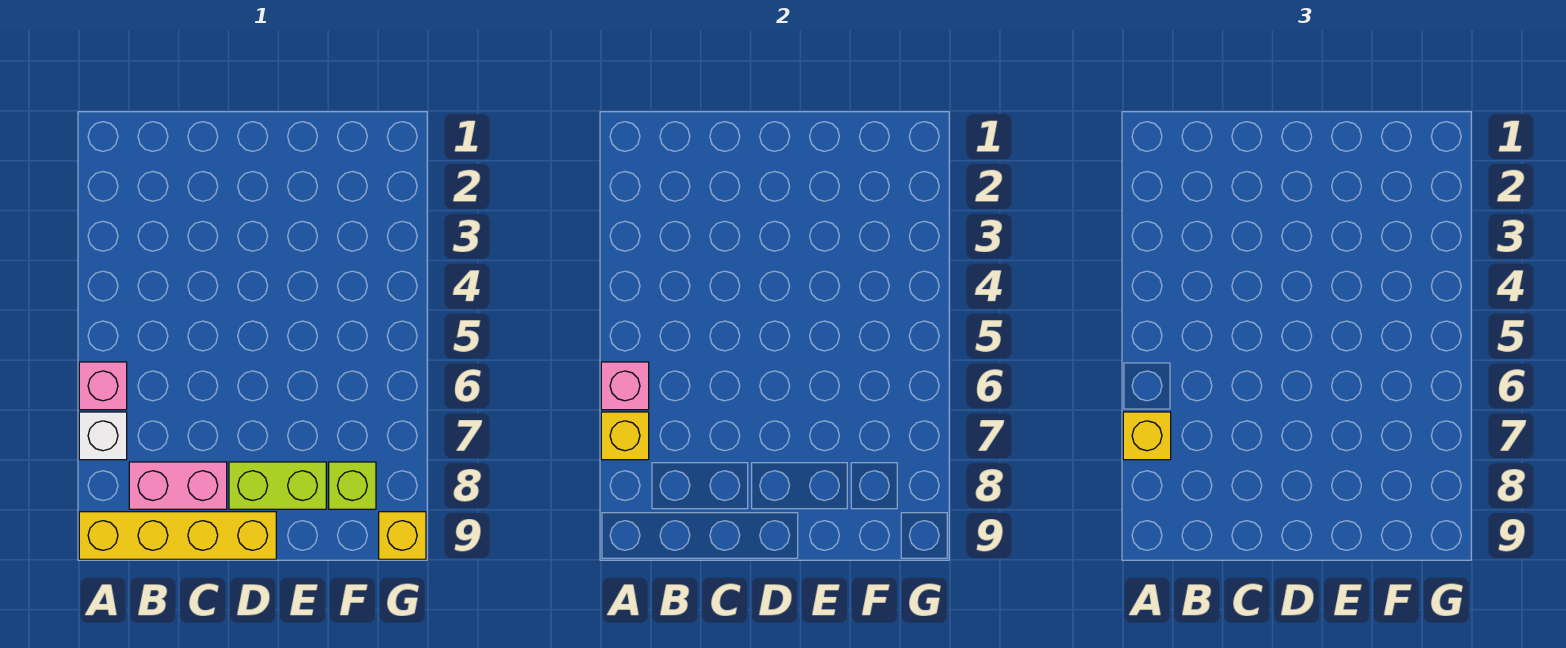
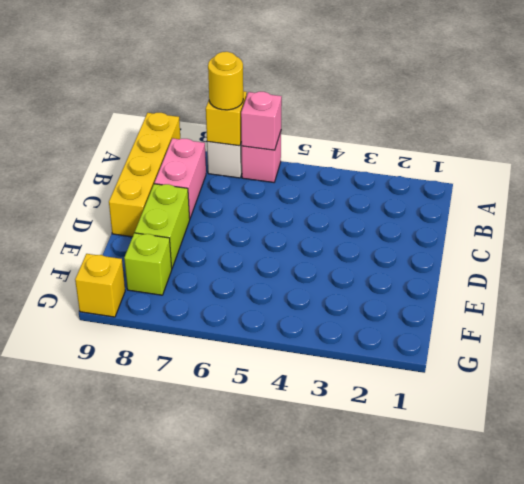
yellow brick A7 level 3 -> yellow round brick A7 level 3

